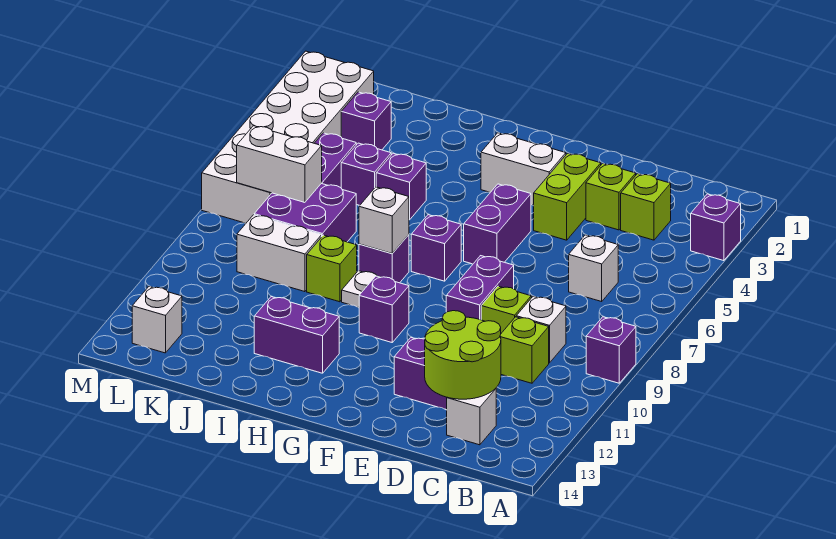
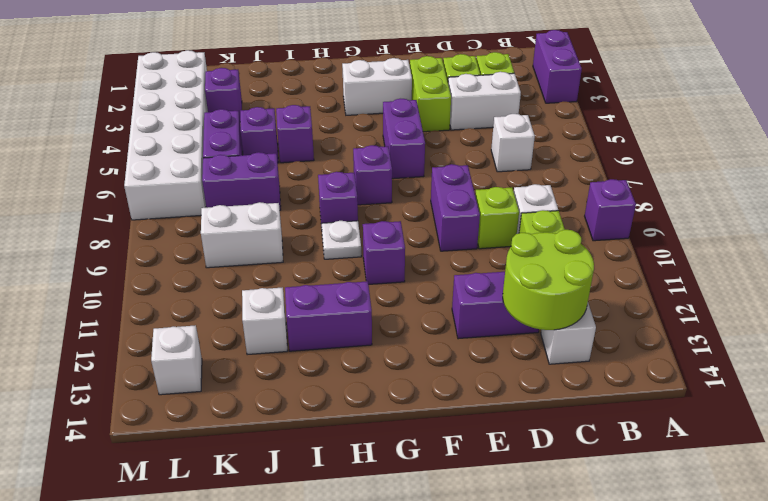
purple brick A3 level 1 -> purple brick A2:A3 level 1
white brick H8 level 2 -> white brick J12 level 1
lime brick I9 level 1 -> none
purple brick J7:K8 level 1 -> purple brick J7:K7 level 1
white brick K7:L7 level 2 -> white brick C4:D4 level 1

